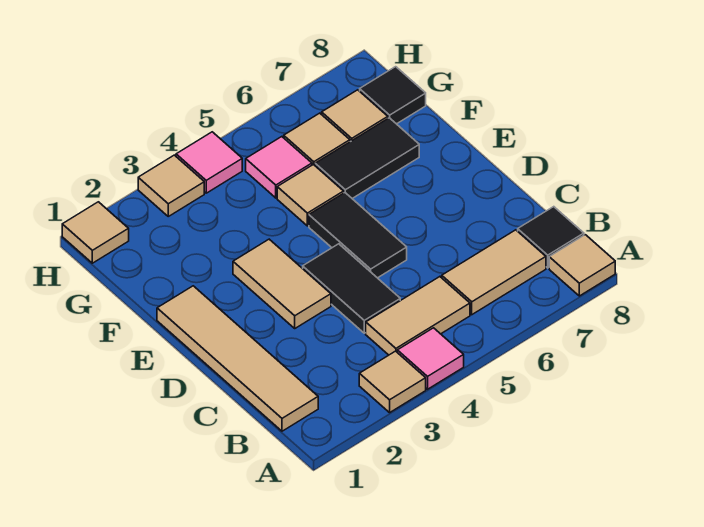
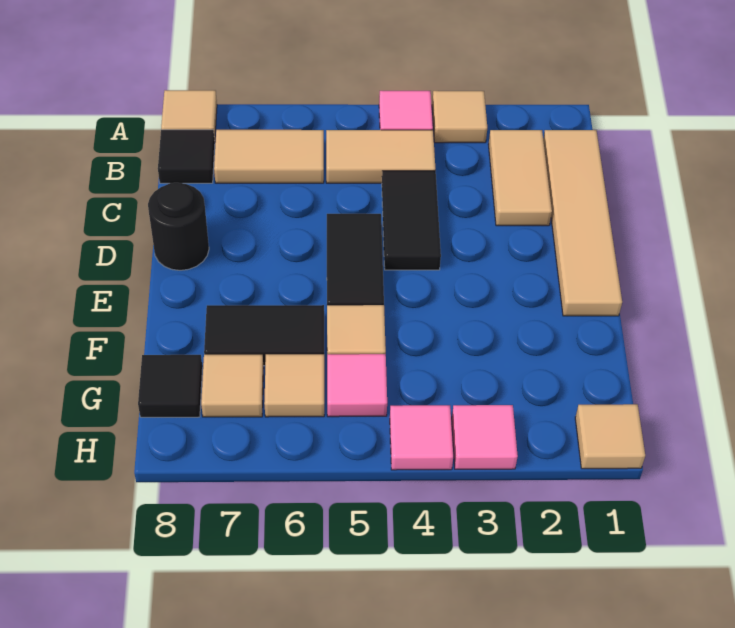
tan tile D3:E3 level 1 -> tan tile B2:C2 level 1
none -> black round brick D8 level 1
tan tile H3 level 1 -> pink tile H3 level 1

